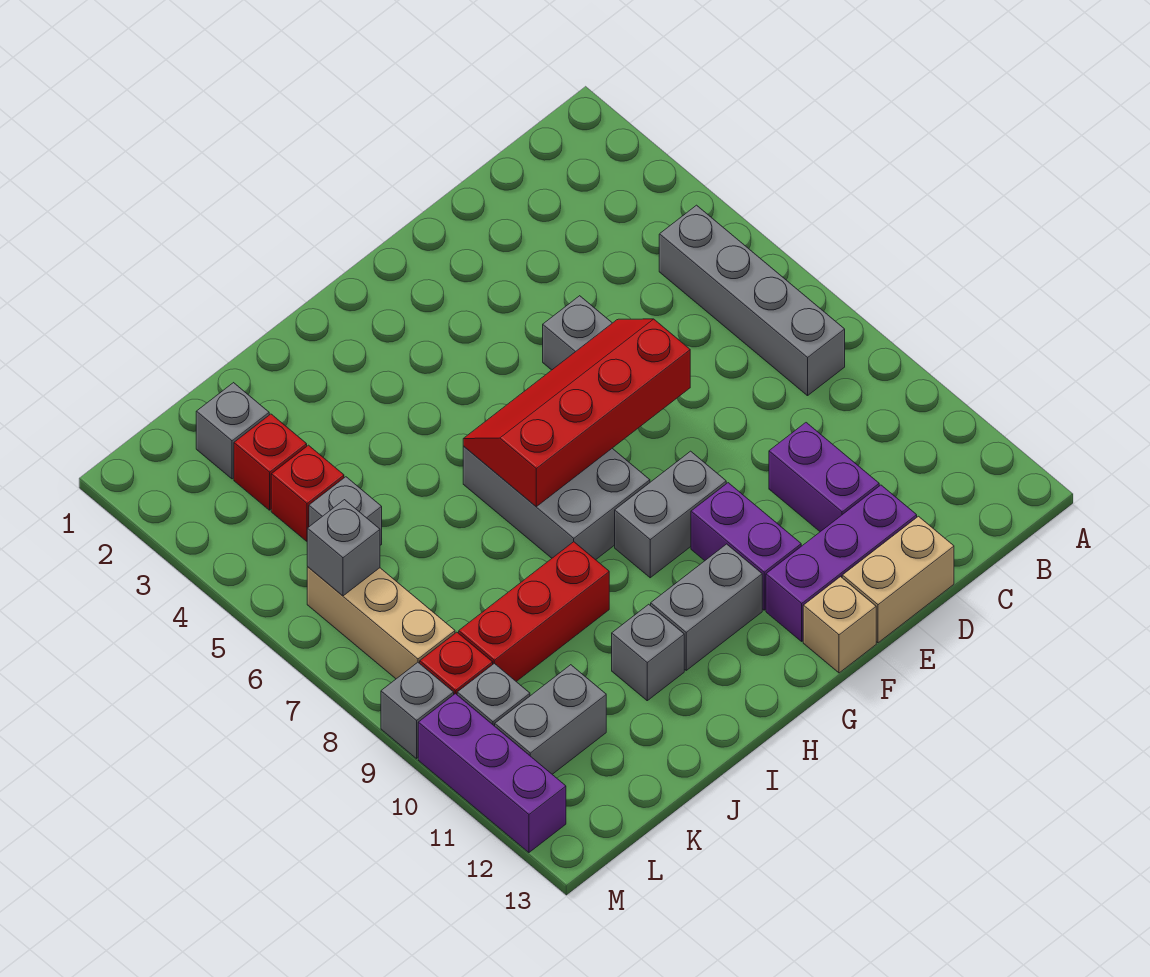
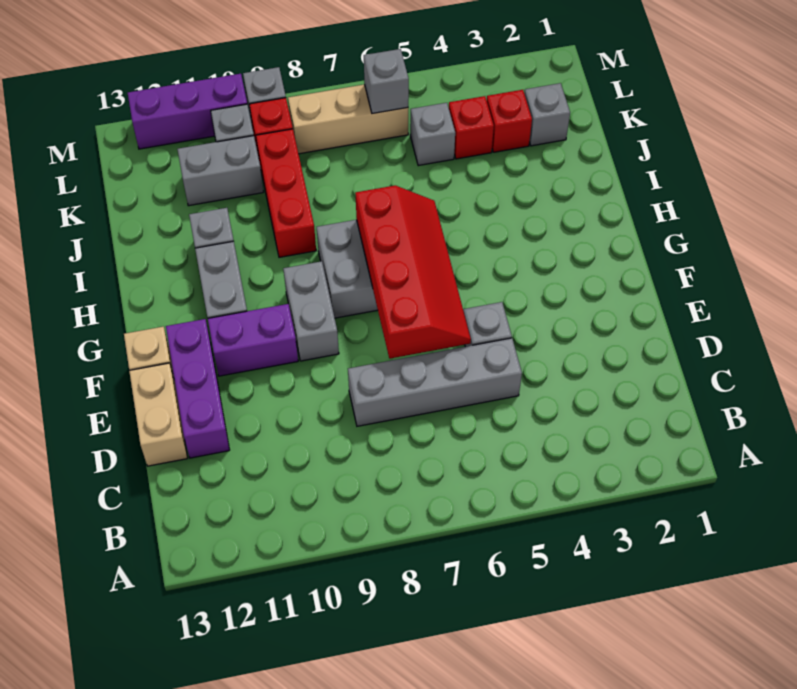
grey brick B5:B8 level 1 -> grey brick D5:D8 level 1
purple brick D10:D11 level 1 -> none
grey brick K11:L11 level 1 -> grey brick K10:K11 level 1

